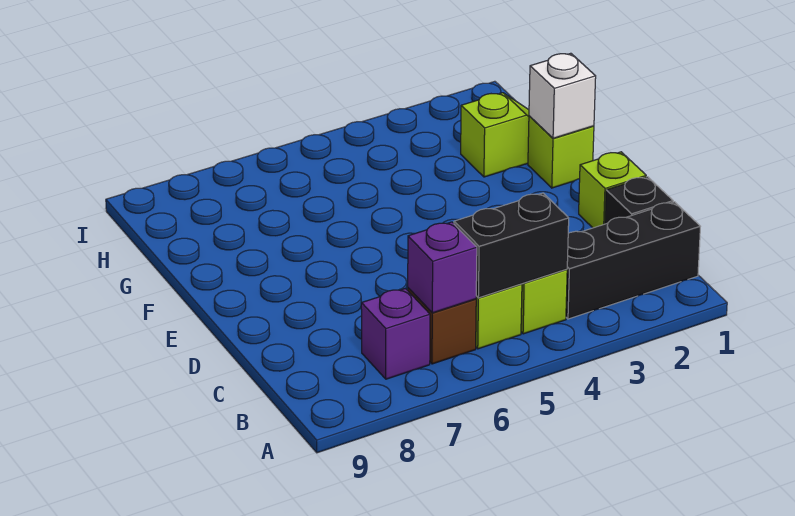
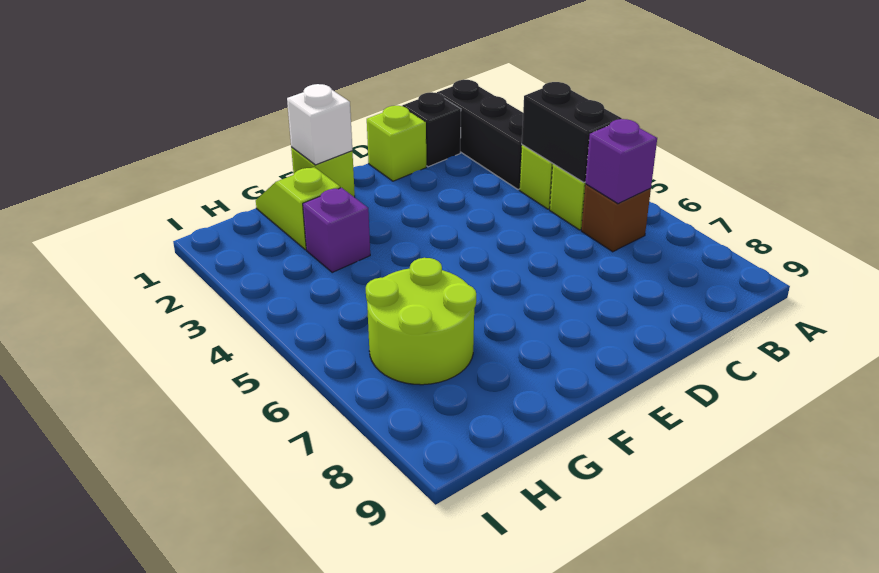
purple brick B7 level 1 -> purple brick G3 level 1
none -> lime round brick G6:H7 level 1

